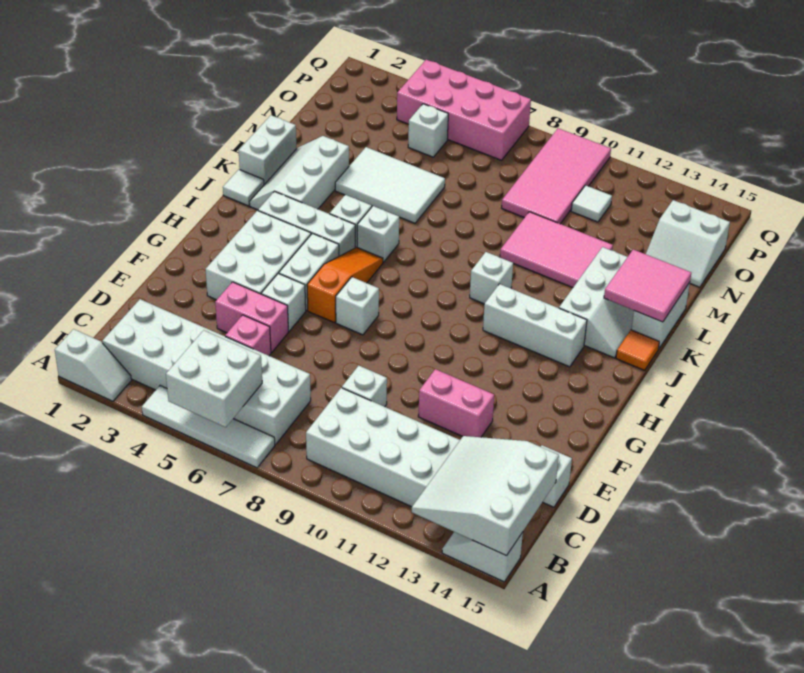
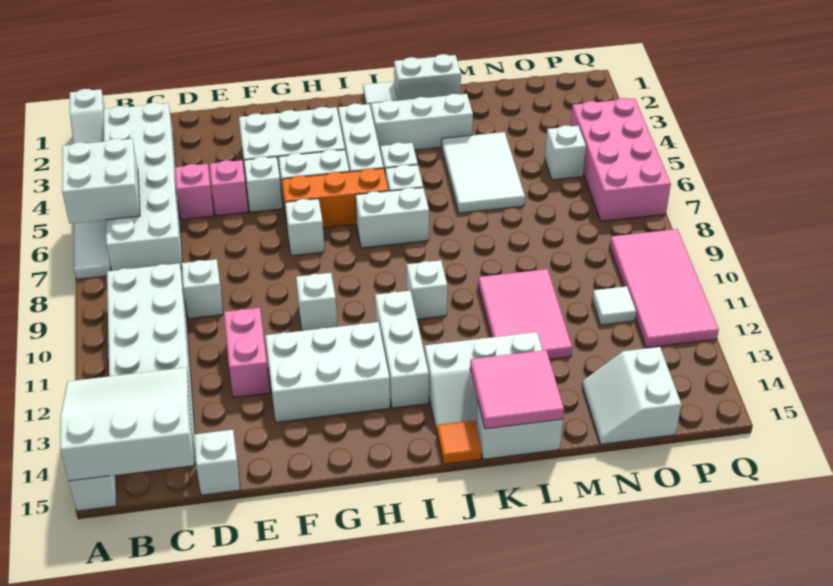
pink brick E4:E5 level 1 -> pink brick E5 level 1
none -> white brick F12:H13 level 1
orange slope G6:I6 level 1 top G -> orange brick G6:I6 level 1
none -> white brick G10 level 1
none -> white brick I7:J7 level 1
pink tile N9:Q10 level 1 -> pink tile P9:Q12 level 1

